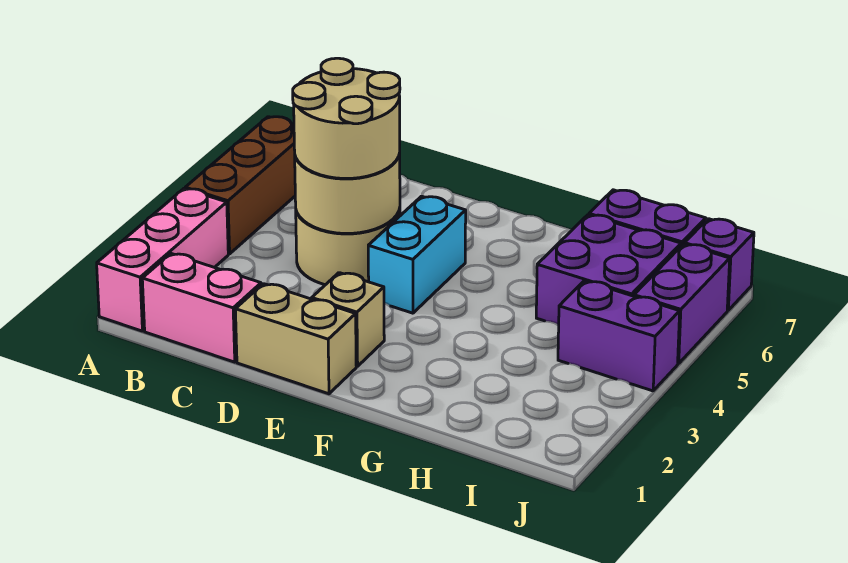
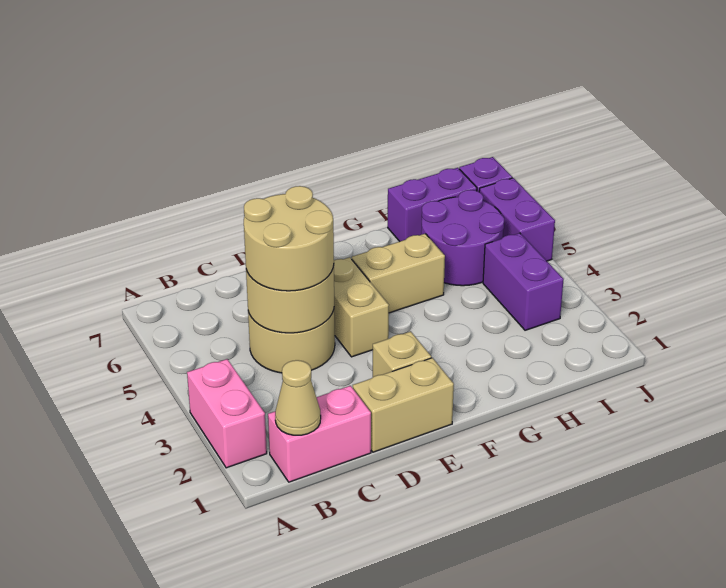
pink brick A1:A3 level 1 -> pink brick A2:A3 level 1
brown brick A4:A6 level 1 -> none
none -> tan cone B1 level 2
cyan brick E4:E5 level 1 -> tan brick E4:E5 level 1
none -> tan brick F5:G5 level 1
purple brick H5:I6 level 1 -> purple round brick H5:I6 level 1
purple brick I4:J4 level 1 -> purple brick I3:I4 level 1

